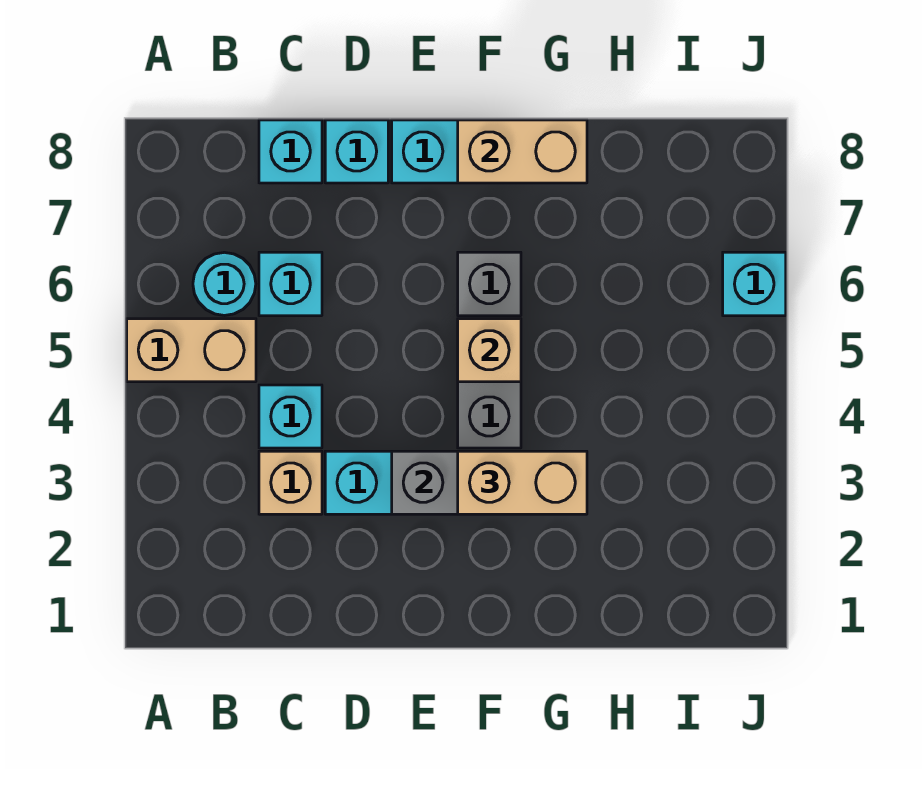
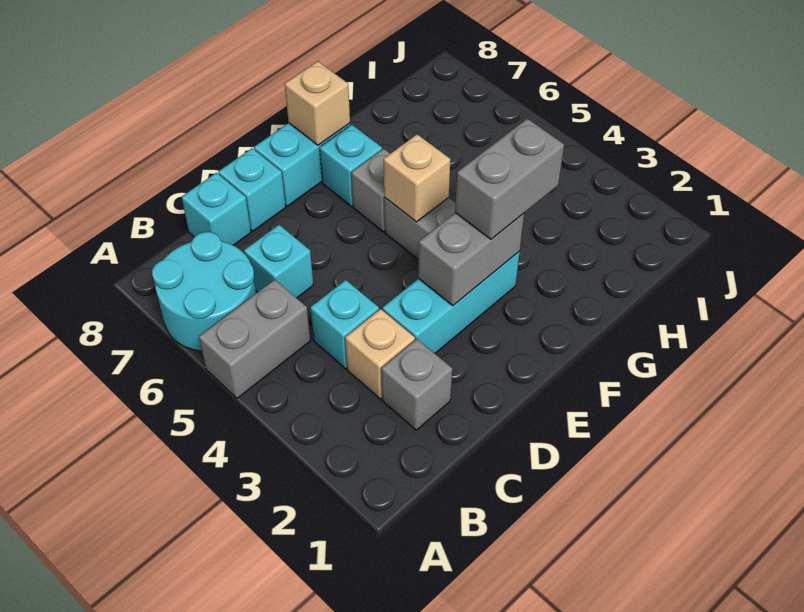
tan brick A5:B5 level 1 -> grey brick A5:B5 level 1
cyan round brick B6 level 1 -> cyan round brick A6:B7 level 1
none -> grey brick C2 level 1
tan brick F3:G3 level 3 -> grey brick F3:G3 level 3
tan brick F8:G8 level 2 -> tan brick F8 level 2
cyan brick J6 level 1 -> cyan brick F7 level 1

